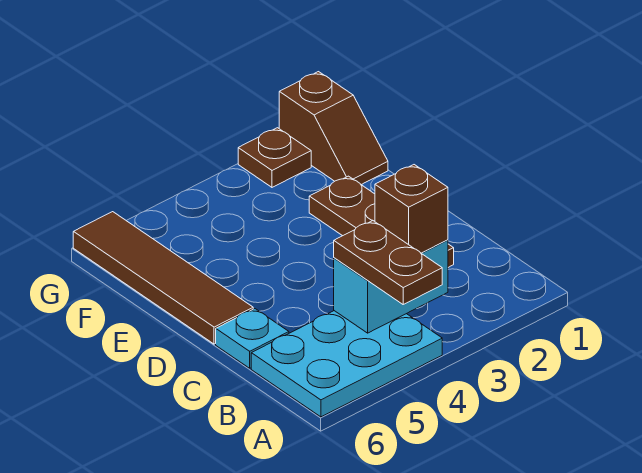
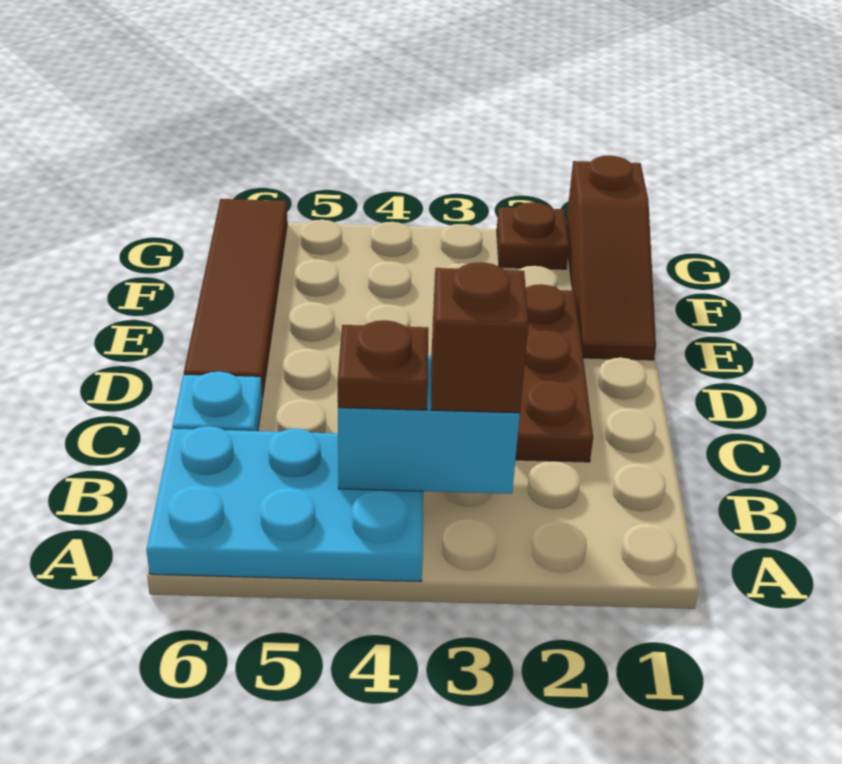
brown plate A4:B4 level 3 -> brown plate B4 level 3
brown slope F1:G1 level 1 top G -> brown slope E1:G1 level 1 top G

